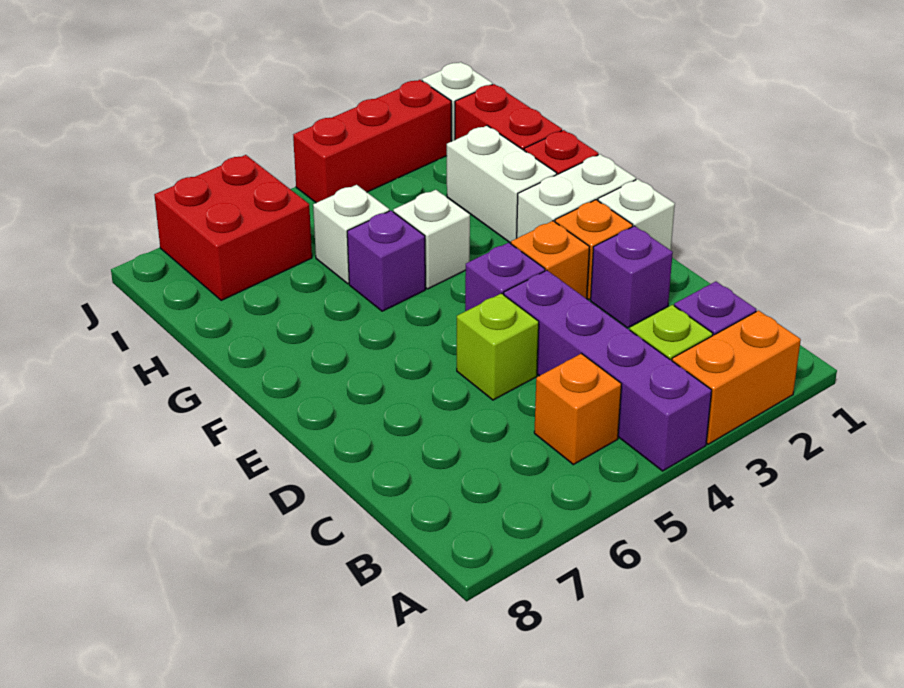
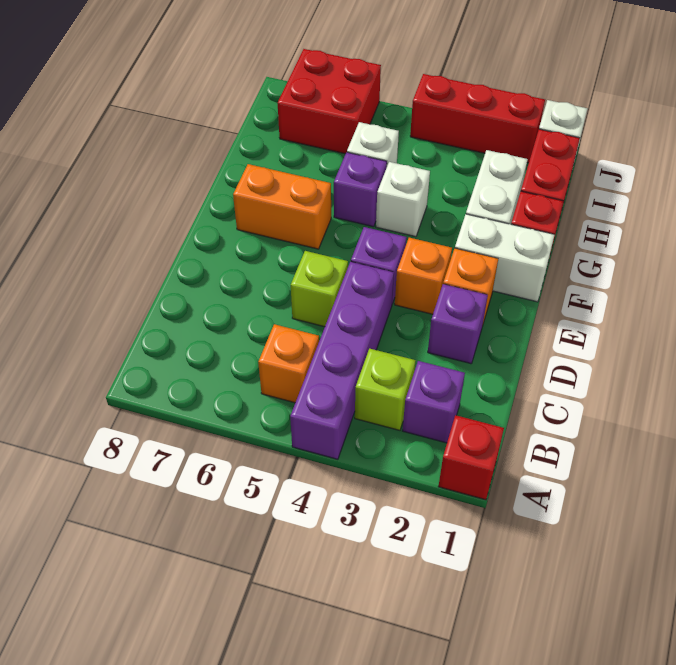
none -> red brick A1 level 1
orange brick A2:A3 level 1 -> orange brick F6:F7 level 1
white brick E1 level 1 -> none

